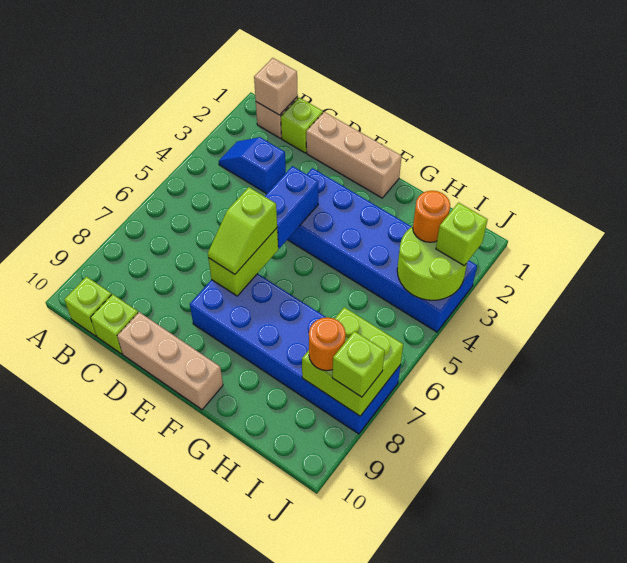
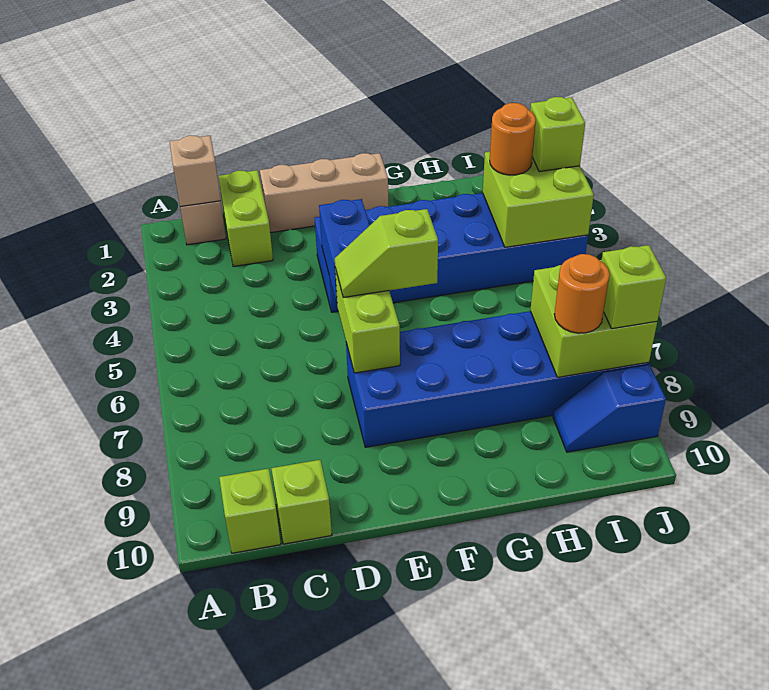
blue slope B3:C3 level 1 top C -> blue slope I9:J9 level 1 top J
lime brick C1 level 1 -> lime brick C1:C2 level 1
tan brick D10:F10 level 1 -> none
lime slope E6:E7 level 3 top 6 -> lime slope E6:F6 level 3 top F
lime round brick I3:J4 level 2 -> lime brick I3:J4 level 2

